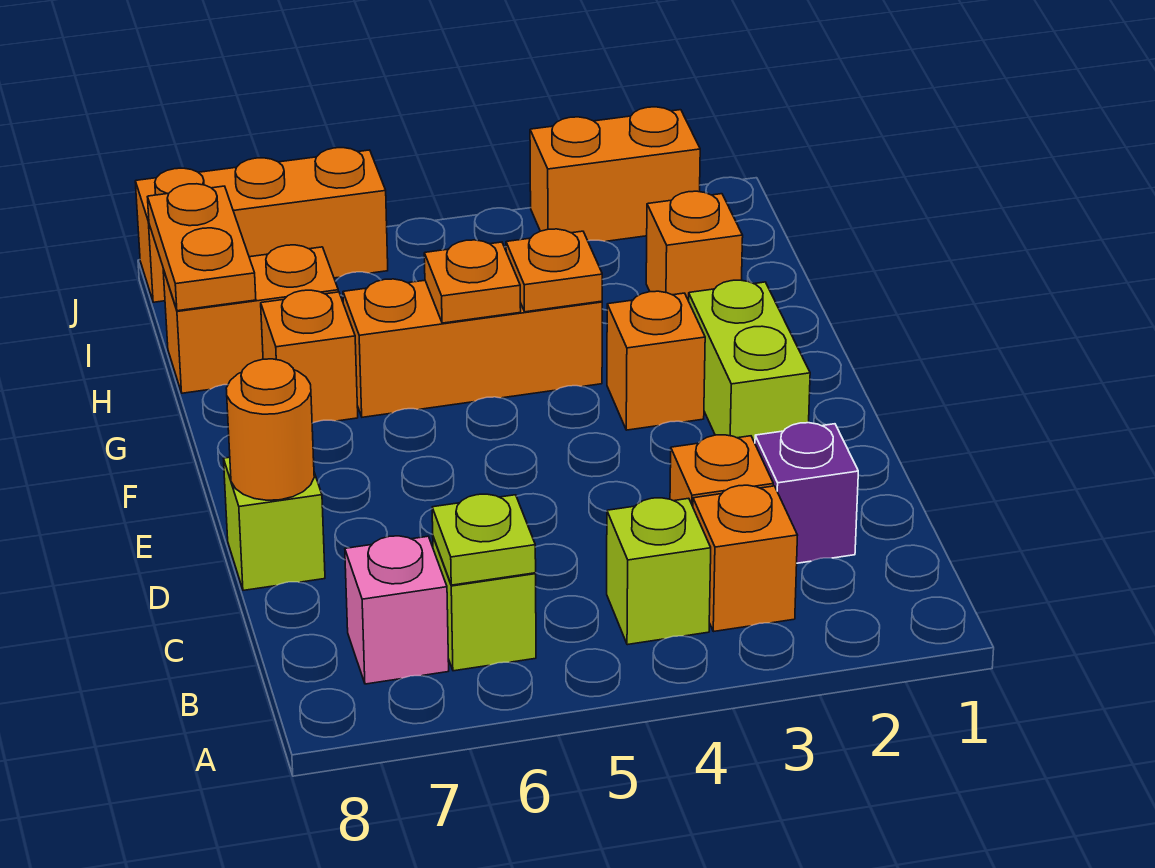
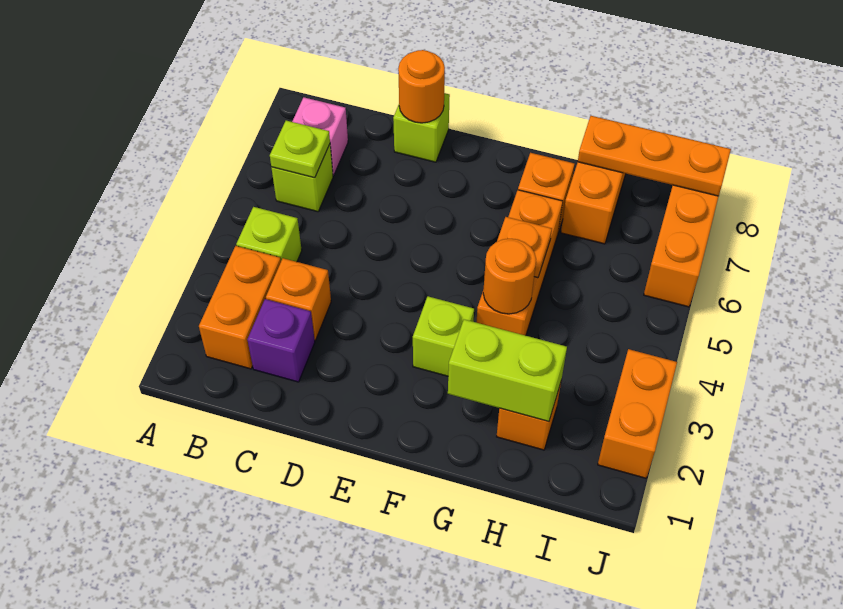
orange brick B3 level 1 -> orange brick B2:B3 level 1
lime brick E2:F2 level 1 -> lime brick G2:H2 level 2
orange brick F3 level 1 -> lime brick F3 level 1
orange plate G4 level 2 -> orange round brick G4 level 2
orange plate H8:I8 level 2 -> orange plate H8:J8 level 2

